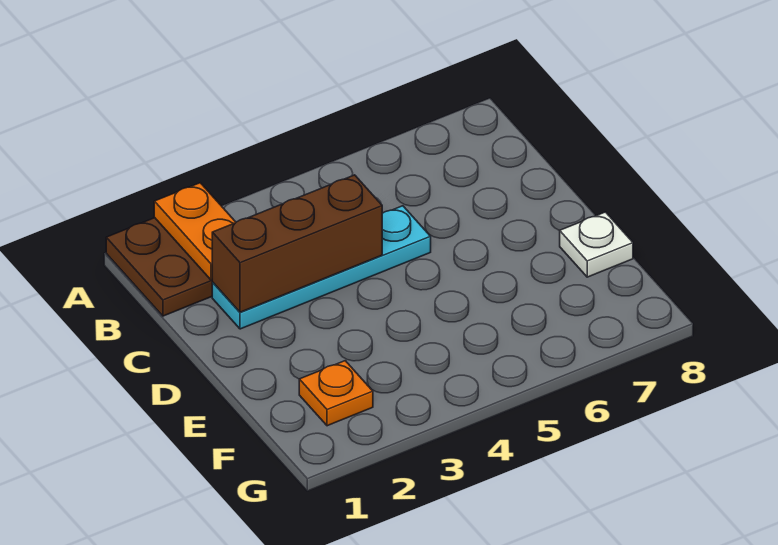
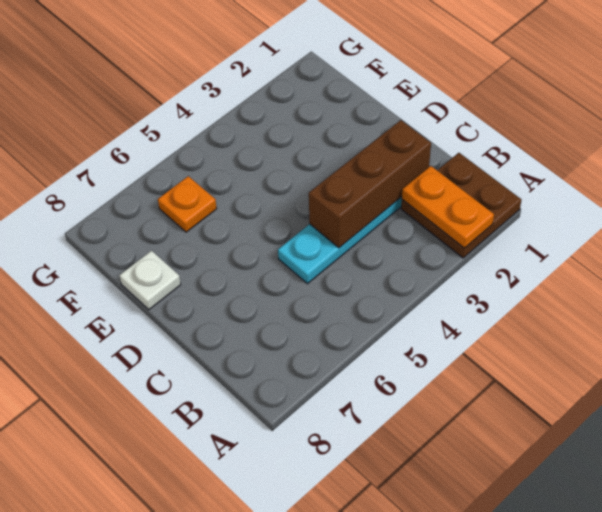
orange plate F2 level 1 -> orange plate F6 level 1

